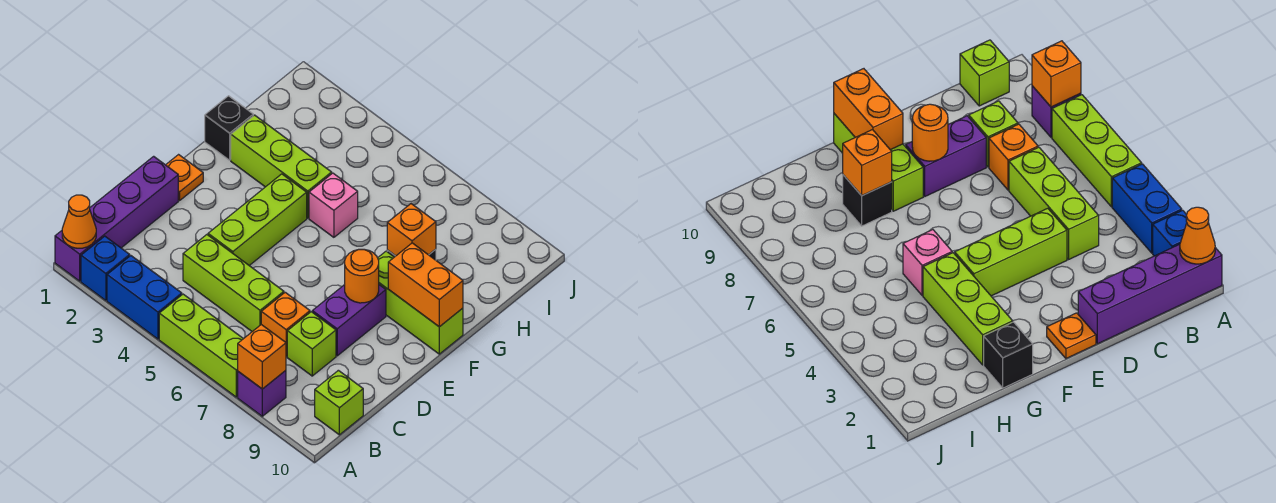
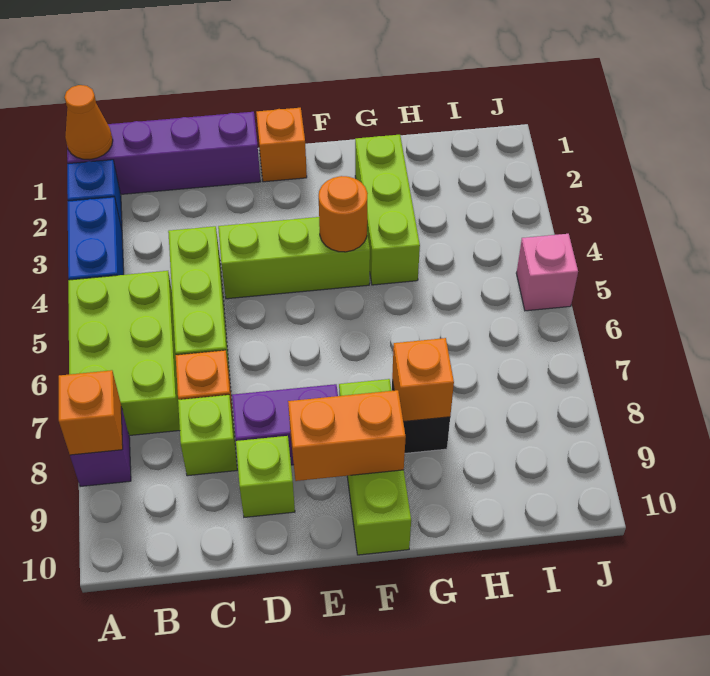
lime brick A5:A7 level 1 -> lime brick A5:B7 level 1
lime brick B10 level 1 -> lime brick D9 level 1
orange plate E1 level 1 -> orange brick E1 level 1
orange round brick E8 level 2 -> orange round brick F4 level 2
orange brick F9:F10 level 2 -> orange brick E9:F9 level 2
black brick G1 level 1 -> none
pink brick G5 level 1 -> pink brick J5 level 1

